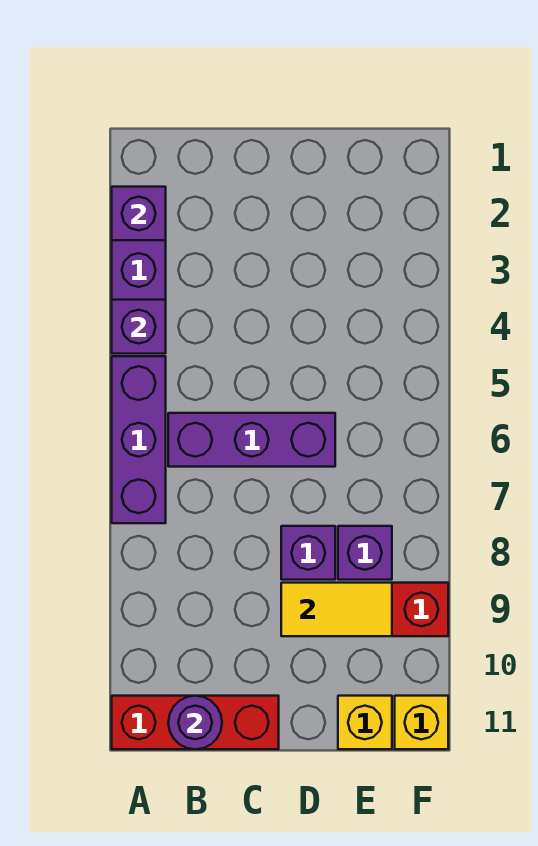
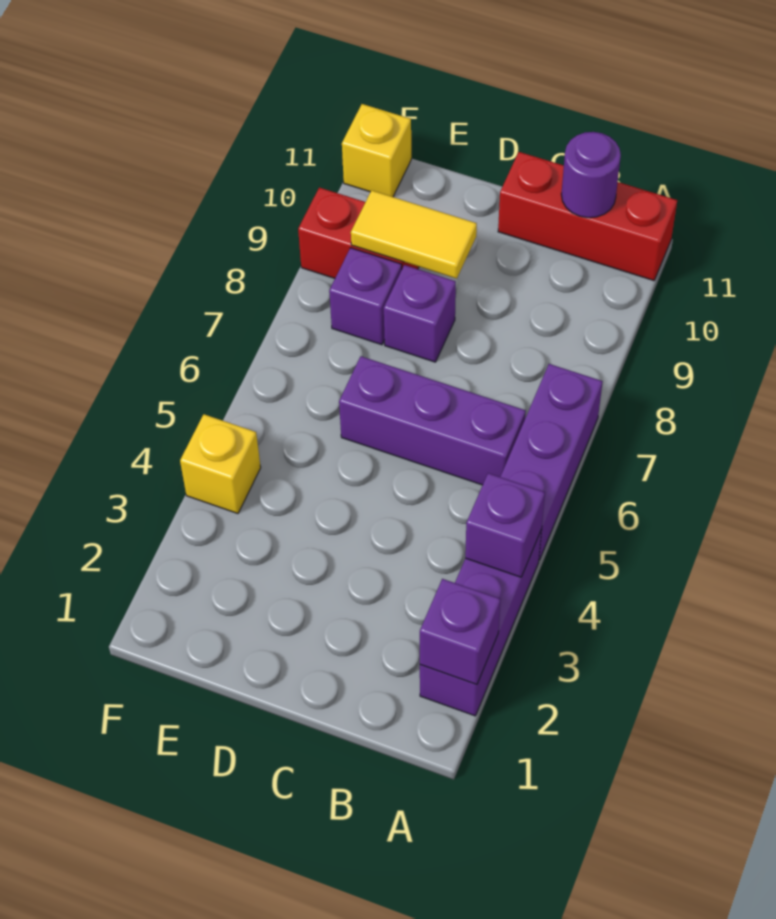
yellow brick E11 level 1 -> yellow brick F4 level 1

